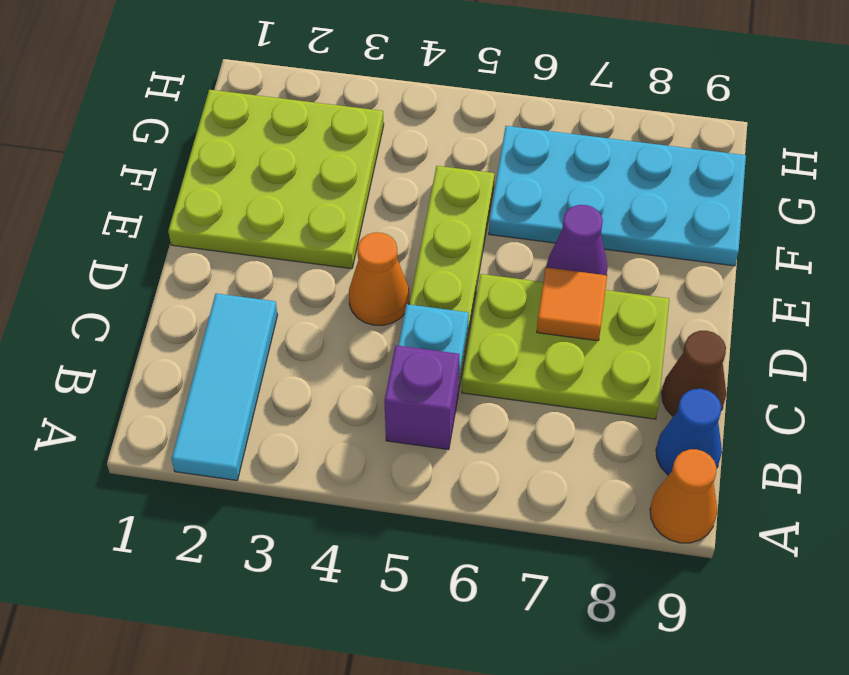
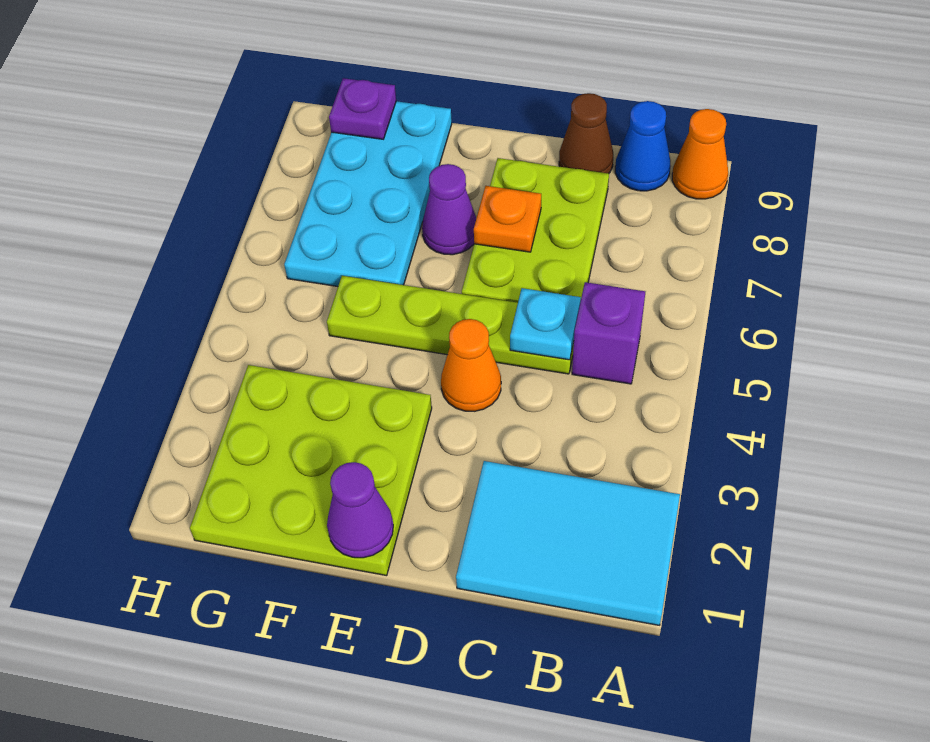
cyan tile A2:C2 level 1 -> cyan tile A1:C2 level 1
orange tile D7 level 2 -> orange plate D7 level 2
none -> purple cone E1 level 2
none -> purple plate G9 level 2

